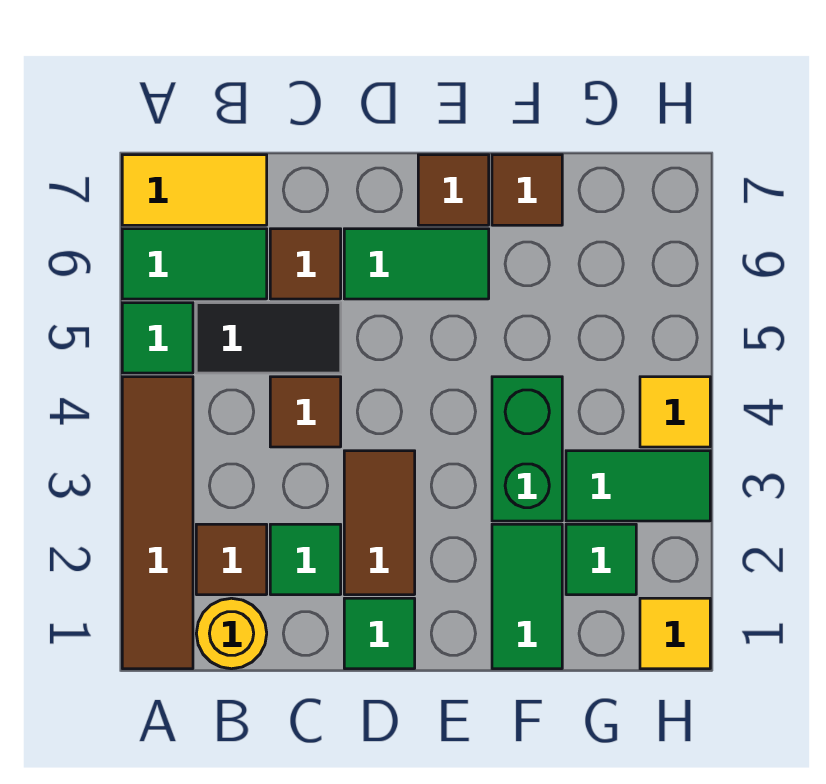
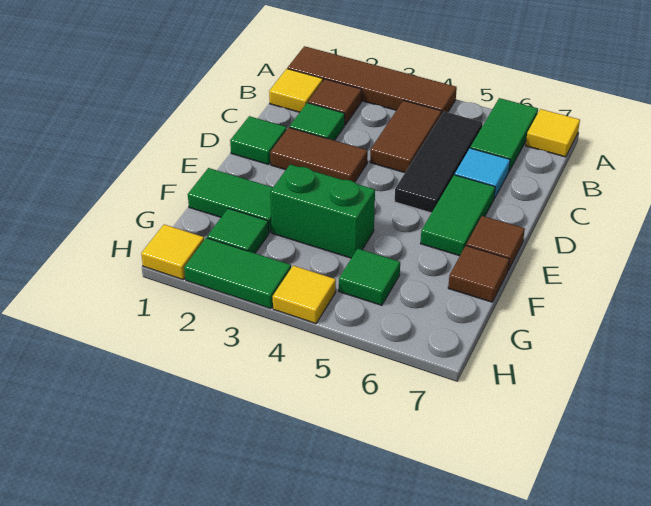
green tile A5 level 1 -> green tile G5 level 1
yellow tile A7:B7 level 1 -> yellow tile A7 level 1
yellow round brick B1 level 1 -> yellow tile B1 level 1
black tile B5:C5 level 1 -> black tile B5:D5 level 1
brown tile C4 level 1 -> brown tile B4:C4 level 1
brown tile C6 level 1 -> cyan tile C6 level 1
green tile G3:H3 level 1 -> green tile H2:H3 level 1

